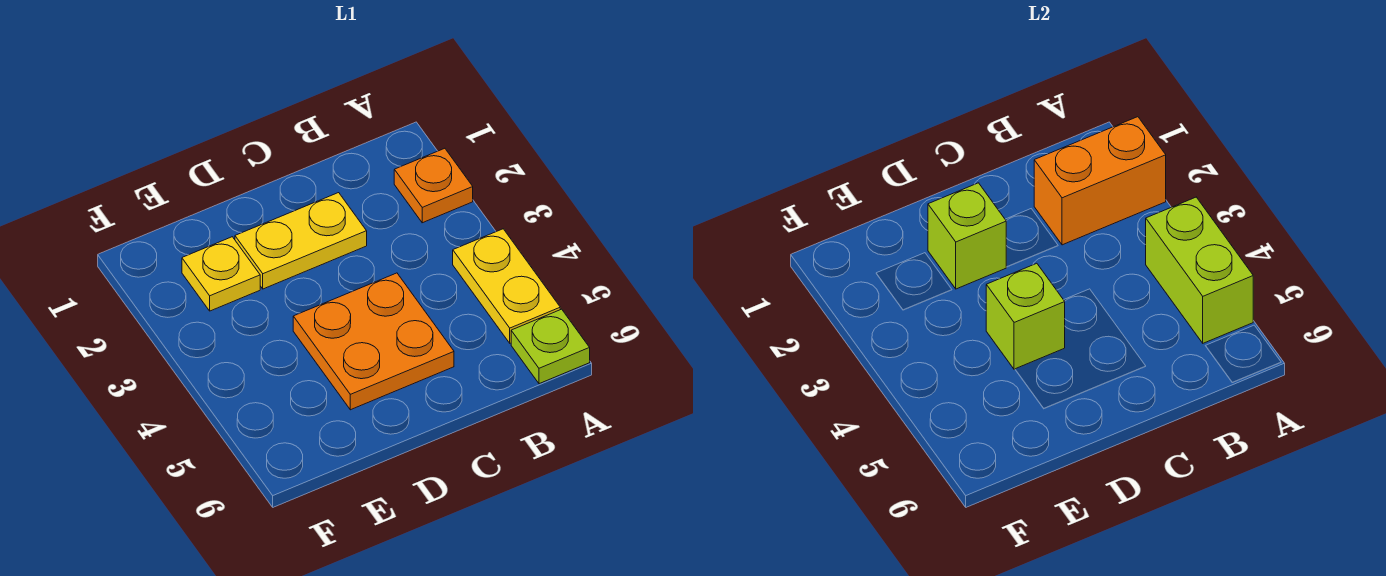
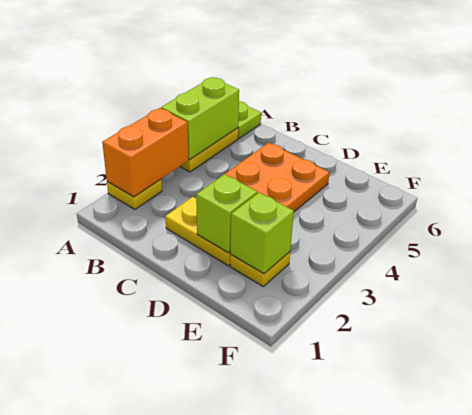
orange plate A2 level 1 -> yellow plate A2 level 1
orange brick A2:B2 level 2 -> orange brick A2:A3 level 2
lime brick D4 level 2 -> lime brick E2 level 2

